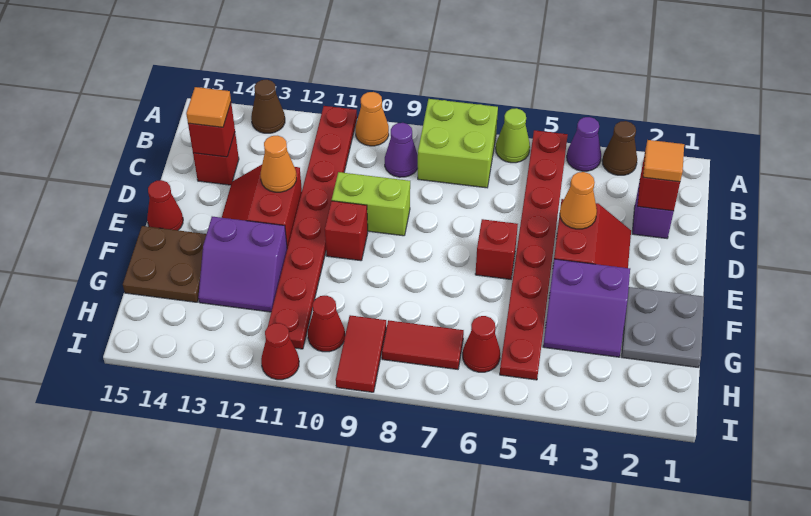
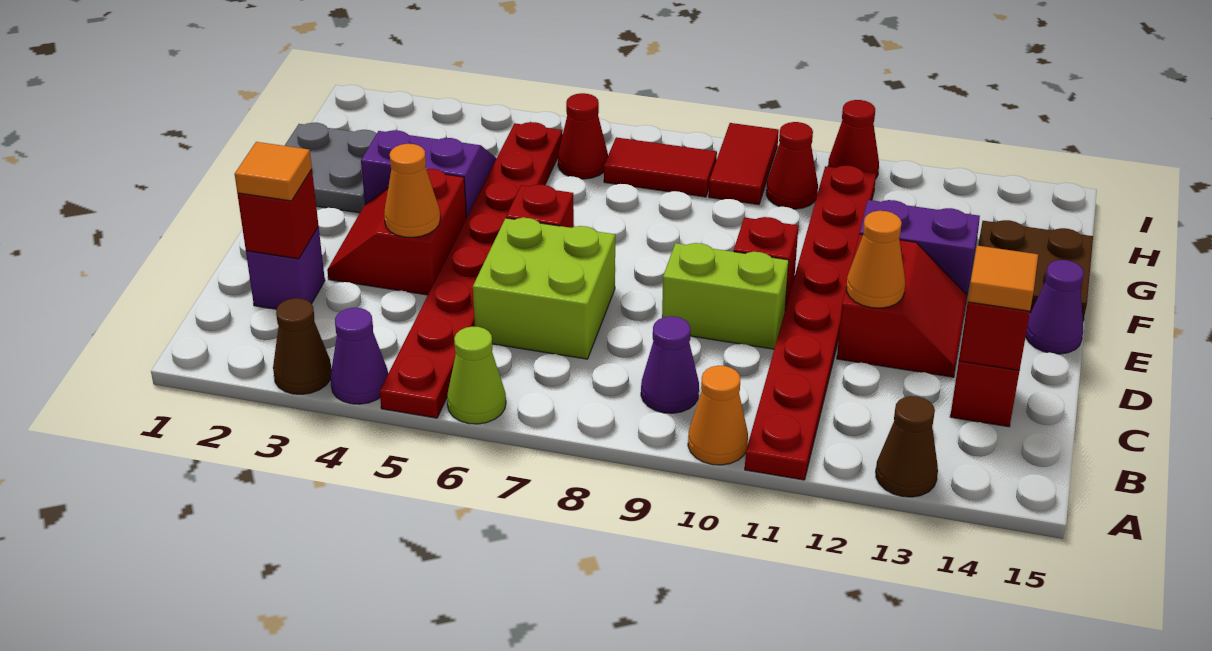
lime brick A7:B8 level 1 -> lime brick C6:D7 level 1
red cone E15 level 1 -> purple cone E15 level 1

